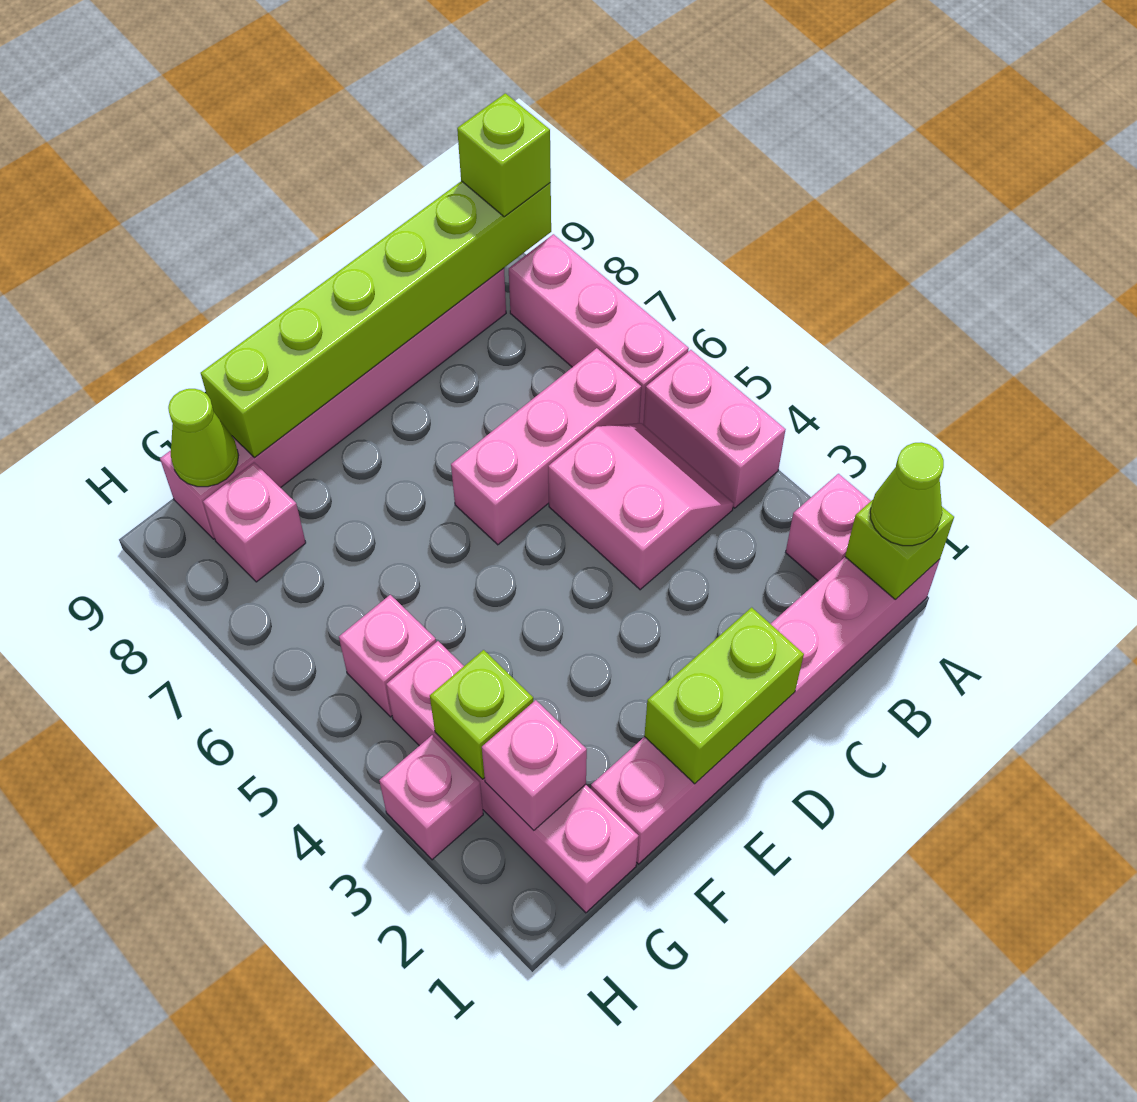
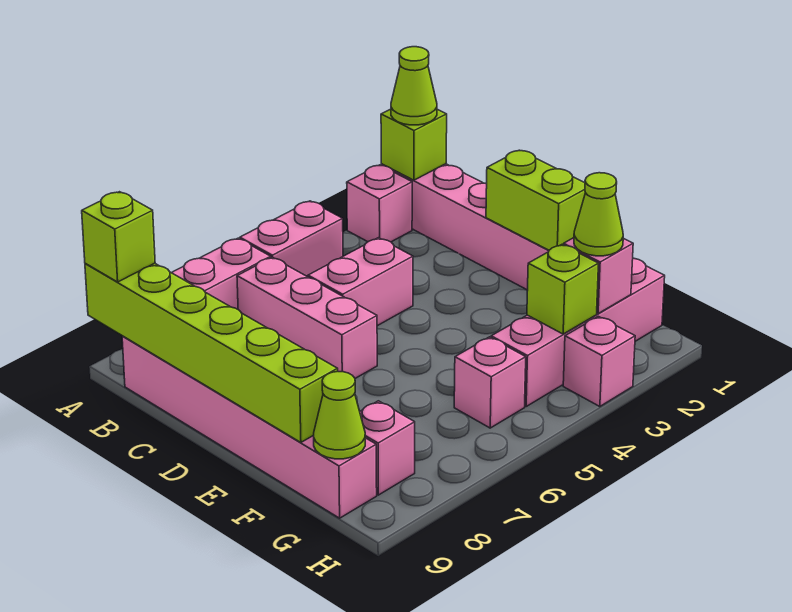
none -> lime cone G2 level 3

